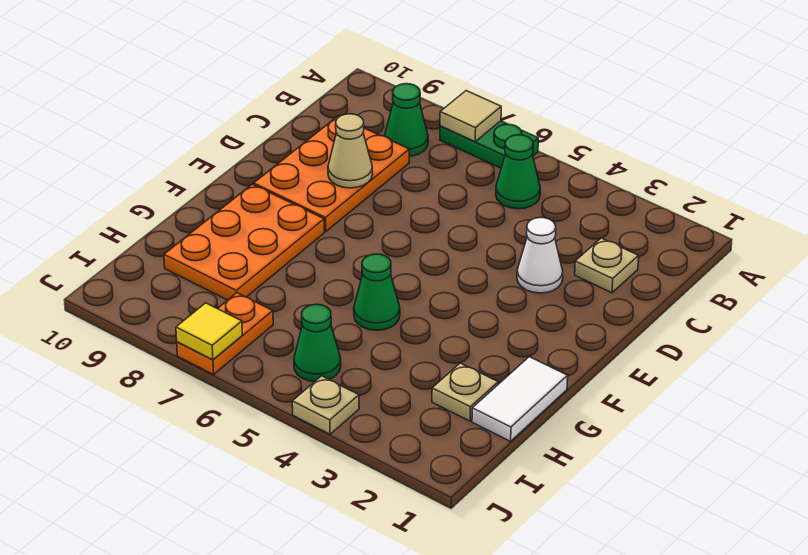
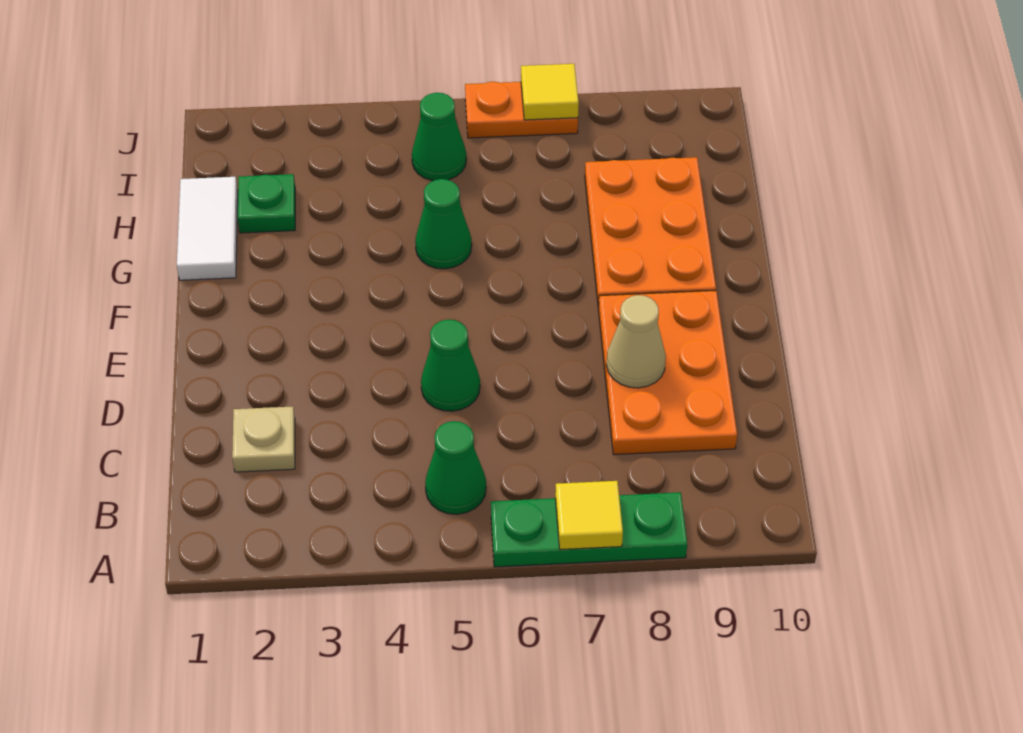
green plate A6:A7 level 1 -> green plate A6:A8 level 1
tan tile A7 level 2 -> yellow tile A7 level 2
green cone B8 level 1 -> green cone D5 level 1
white cone D3 level 1 -> none
tan plate H2 level 1 -> green plate H2 level 1
orange plate I7:J7 level 1 -> orange plate J6:J7 level 1
tan plate J4 level 1 -> none

